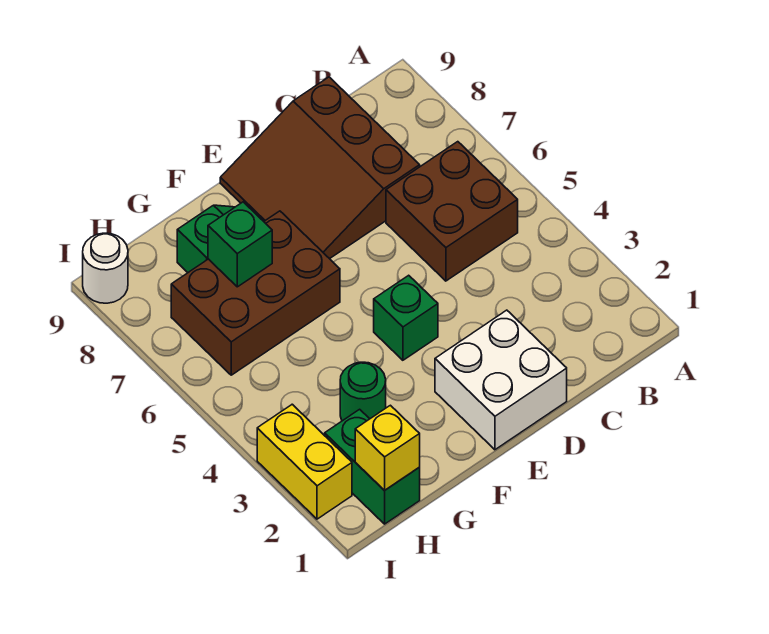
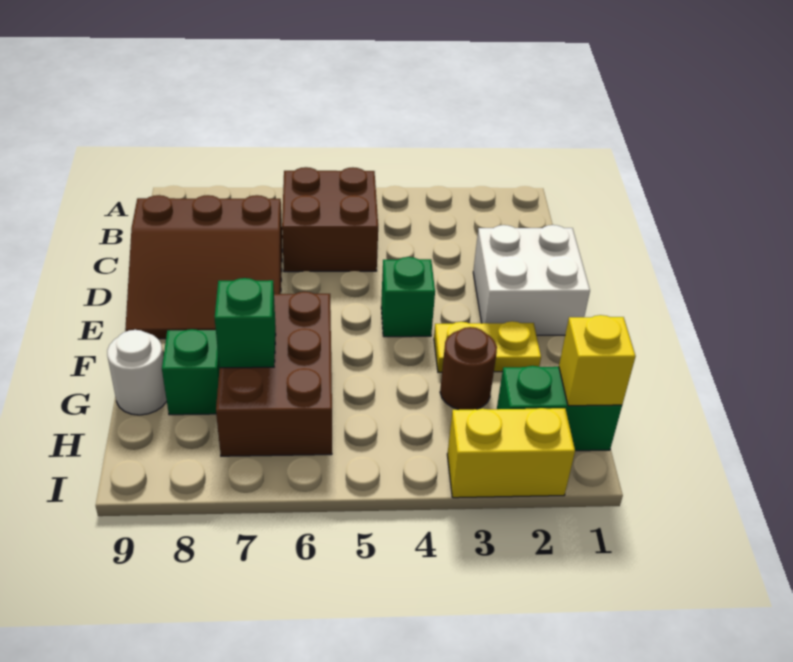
none -> yellow plate F2:F3 level 1
green round brick G3 level 1 -> brown round brick G3 level 1
white round brick I9 level 1 -> white round brick G9 level 1

